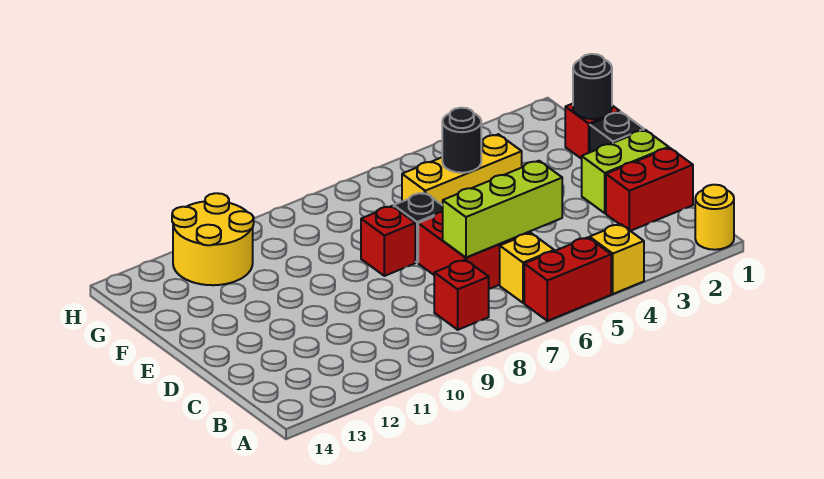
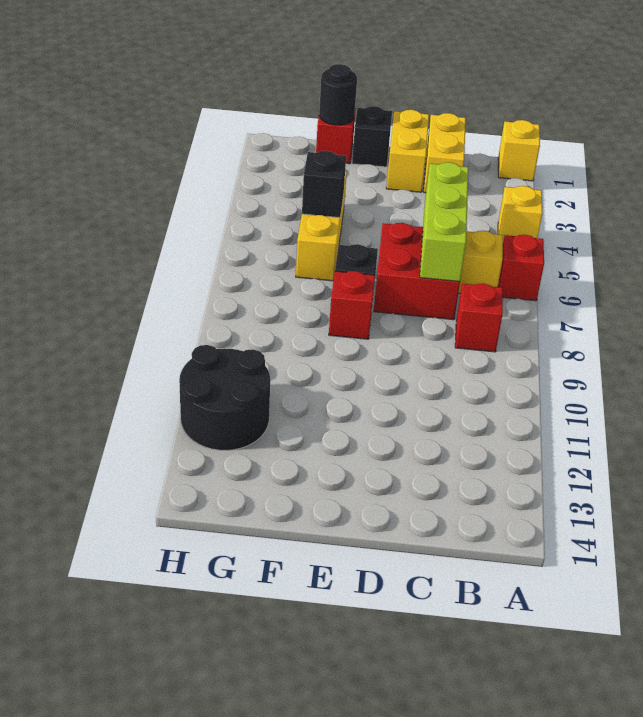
yellow round brick A1 level 1 -> yellow brick A1 level 1
red brick A5:A6 level 1 -> red brick A6 level 1
red brick C1:C2 level 1 -> yellow brick C1:C2 level 1
lime brick D1:D2 level 1 -> yellow brick D1:D2 level 1
black round brick F5 level 2 -> black brick F5 level 2
yellow round brick G11:H12 level 1 -> black round brick G11:H12 level 1

